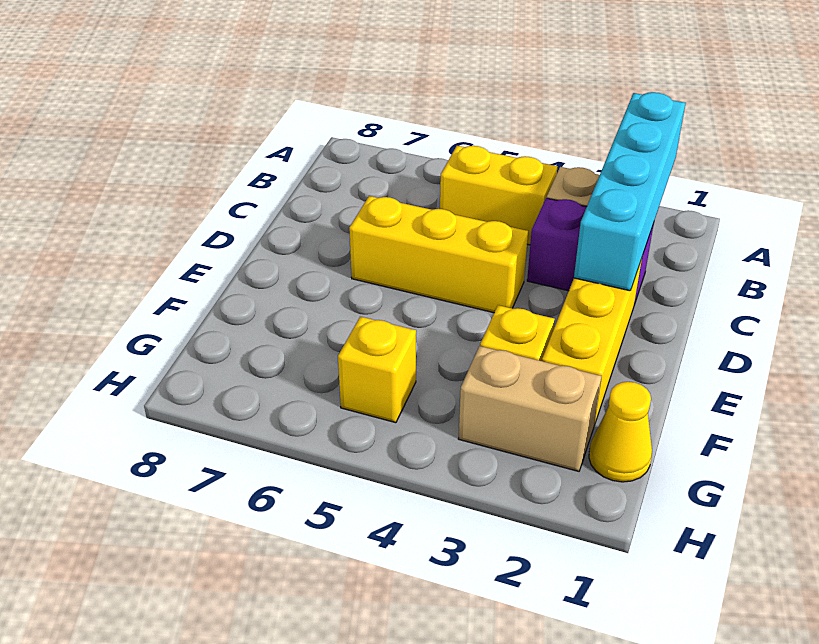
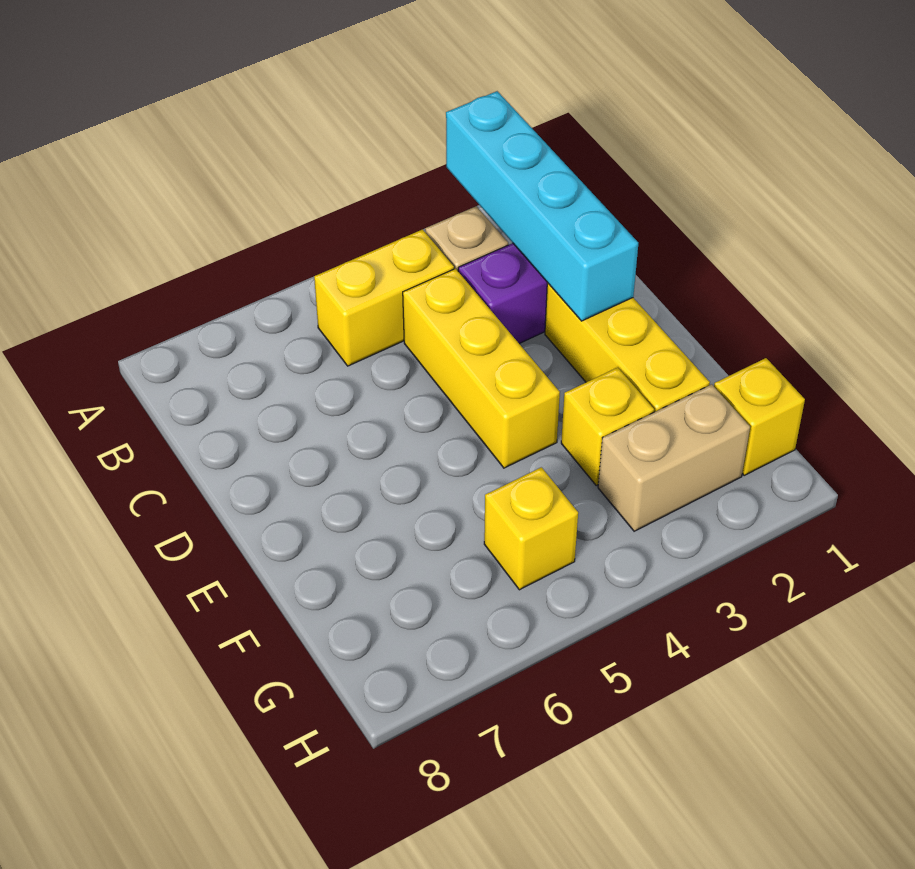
yellow brick D4:D6 level 1 -> yellow brick C4:E4 level 1
yellow cone G1 level 1 -> yellow brick G1 level 1

